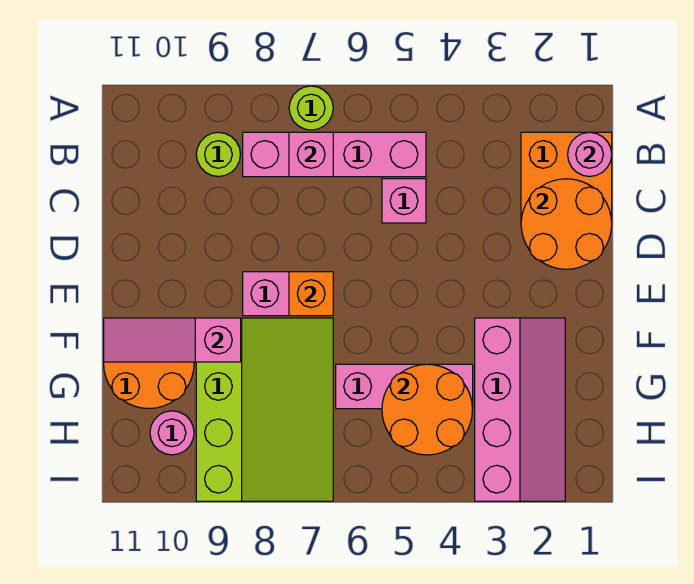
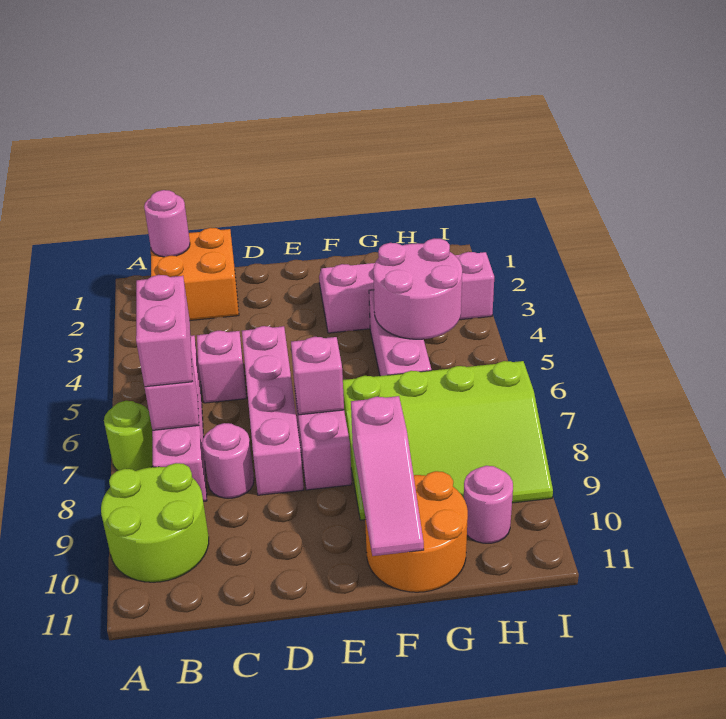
none -> pink brick B6:B7 level 3
lime round brick B9 level 1 -> lime round brick A9:B10 level 1
orange round brick C1:D2 level 2 -> none
none -> pink round brick C8 level 1
none -> pink brick D5:D8 level 1
orange brick E7 level 2 -> pink brick E7 level 2
lime slope F7:I9 level 1 top 9 -> lime slope F7:I9 level 1 top 7
orange round brick G4:H5 level 2 -> pink round brick G4:H5 level 2

